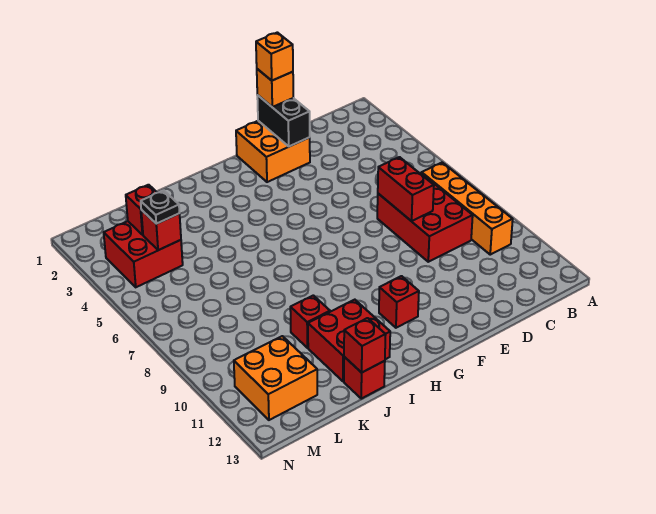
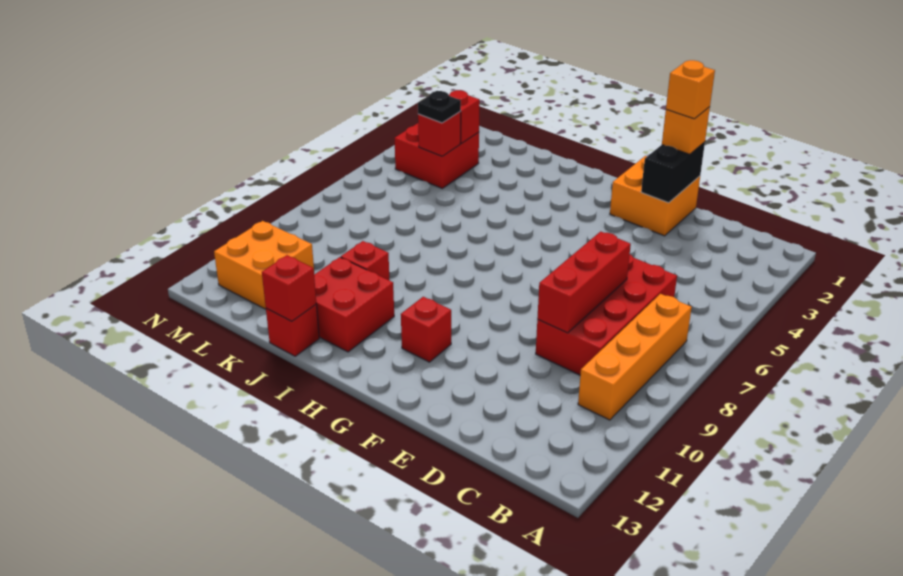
red brick C7:D9 level 1 -> red brick C6:D9 level 1
red brick D7:D8 level 2 -> red brick D7:D9 level 2

